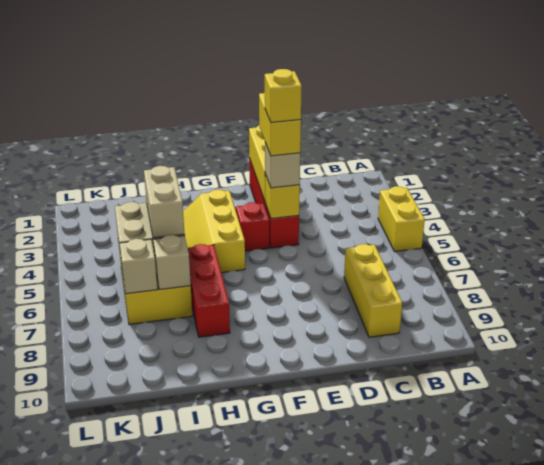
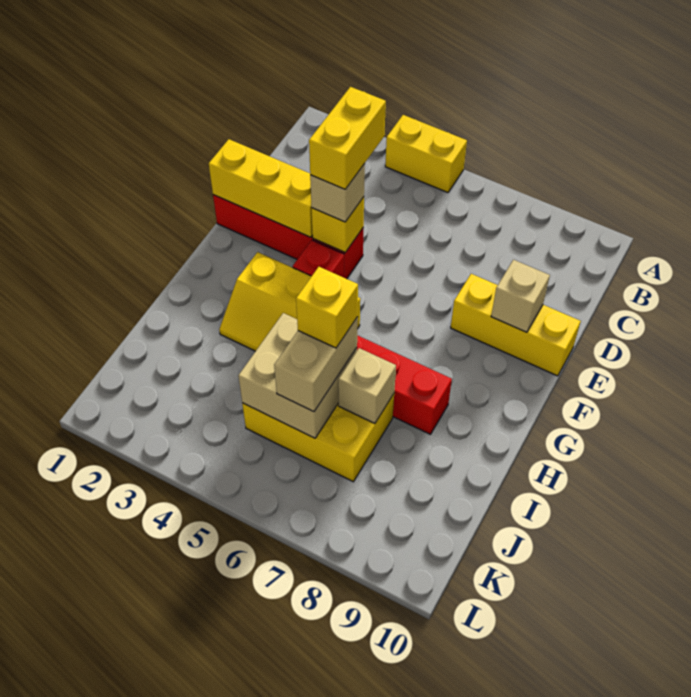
yellow brick C7:C9 level 1 -> yellow brick E8:E10 level 1
yellow brick E3:E4 level 4 -> yellow brick D4:E4 level 4
yellow brick E4 level 5 -> yellow brick I6 level 4
tan brick I5:I6 level 3 -> tan brick I6:J6 level 3
tan brick J7 level 2 -> tan brick E9 level 2

